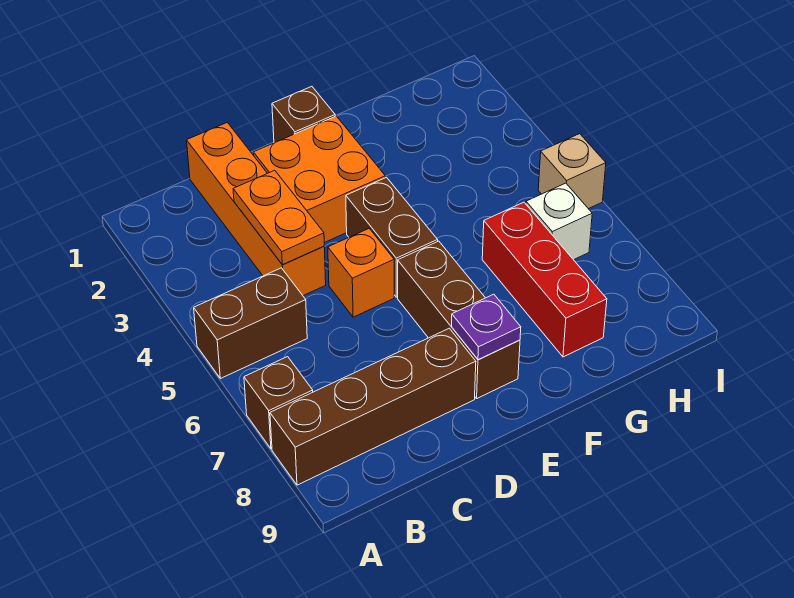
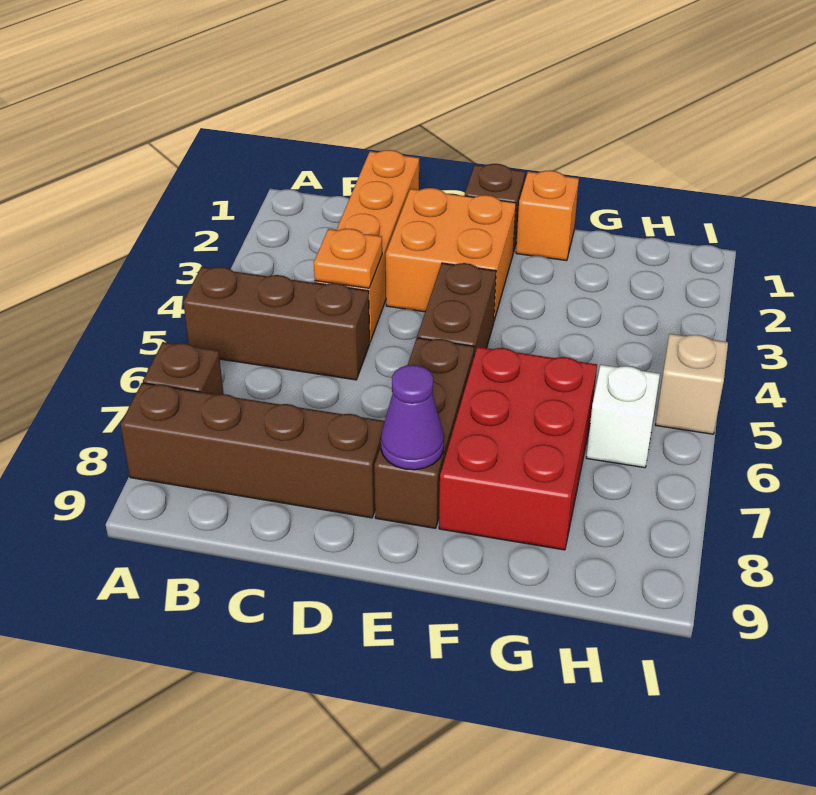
brown brick A5:B5 level 1 -> brown brick A5:C5 level 1
orange plate C3:C4 level 2 -> orange plate C4 level 2
orange brick D5 level 1 -> orange brick F1 level 1
purple plate E8 level 2 -> purple cone E8 level 2
red brick G6:G8 level 1 -> red brick F6:G8 level 1

